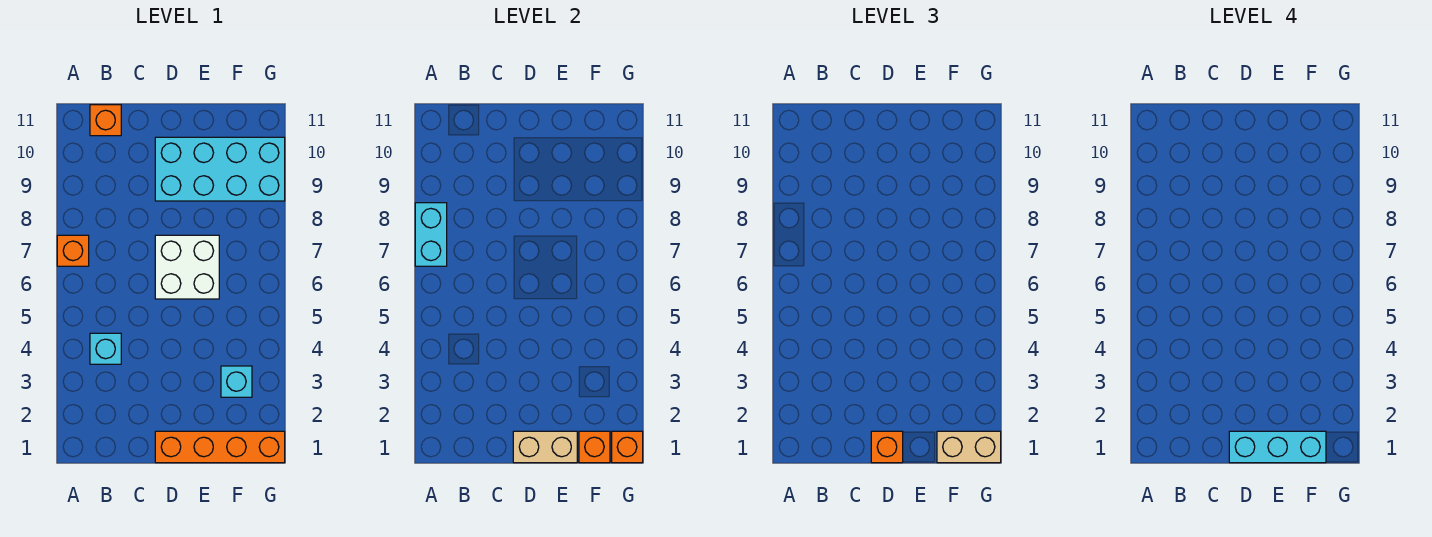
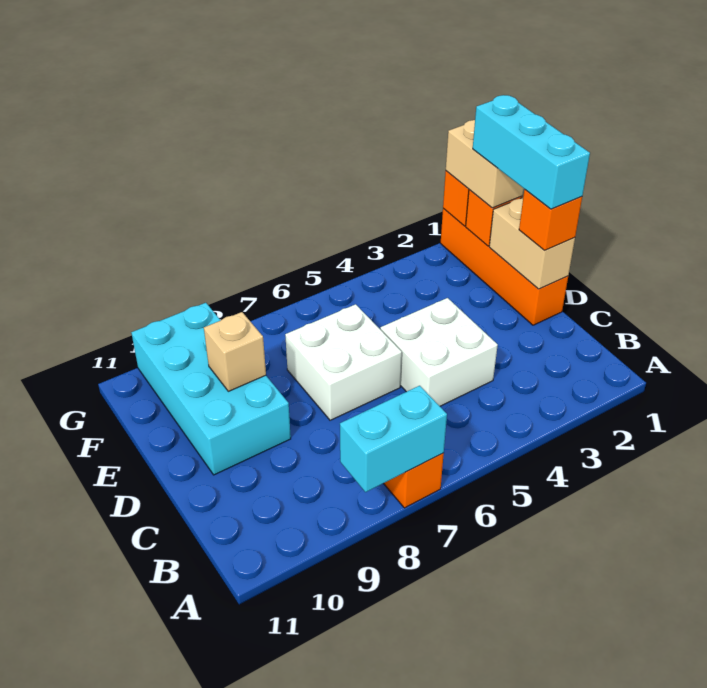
cyan brick B4 level 1 -> none
orange brick B11 level 1 -> none
none -> white brick C4:D5 level 1
none -> tan brick E9 level 2
cyan brick F3 level 1 -> none

